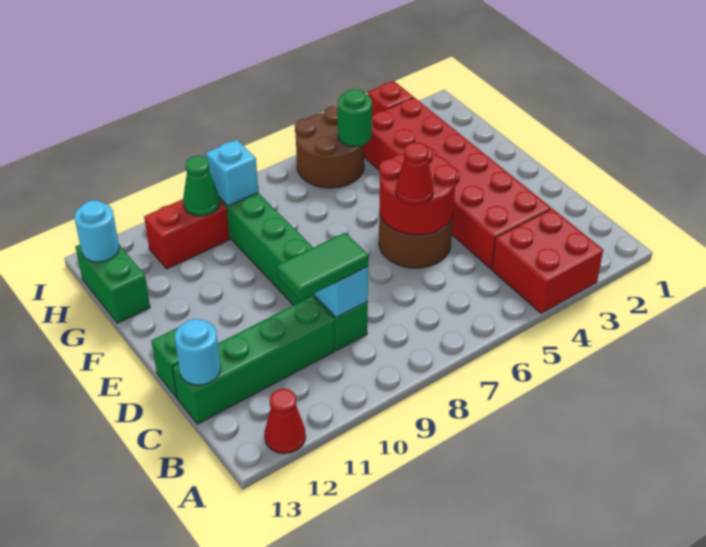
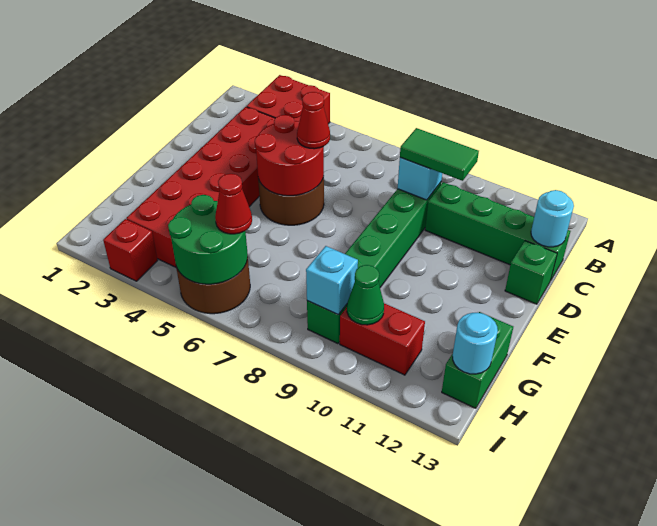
red cone A12 level 1 -> red cone H6 level 3
green round brick H5 level 2 -> green round brick H5:I6 level 2

